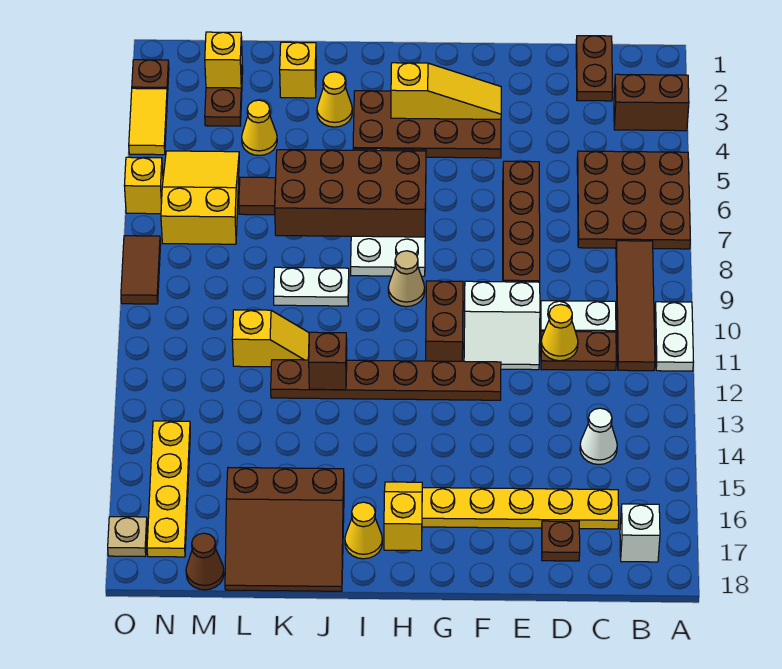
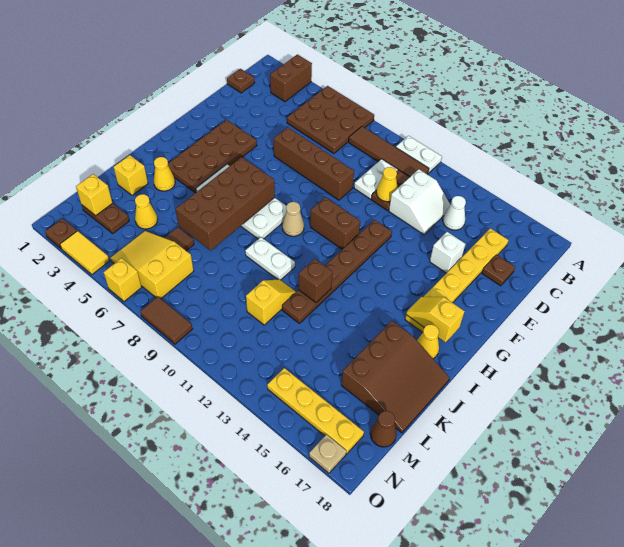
white brick B17 level 1 -> white brick E15 level 1
brown plate C1:C2 level 1 -> brown plate C1 level 1
white slope E10:F11 level 1 top 10 -> white slope C12:D13 level 1 top 12
yellow slope F3:H3 level 2 top H -> none
white plate J9:K9 level 1 -> white plate J9:J10 level 1

